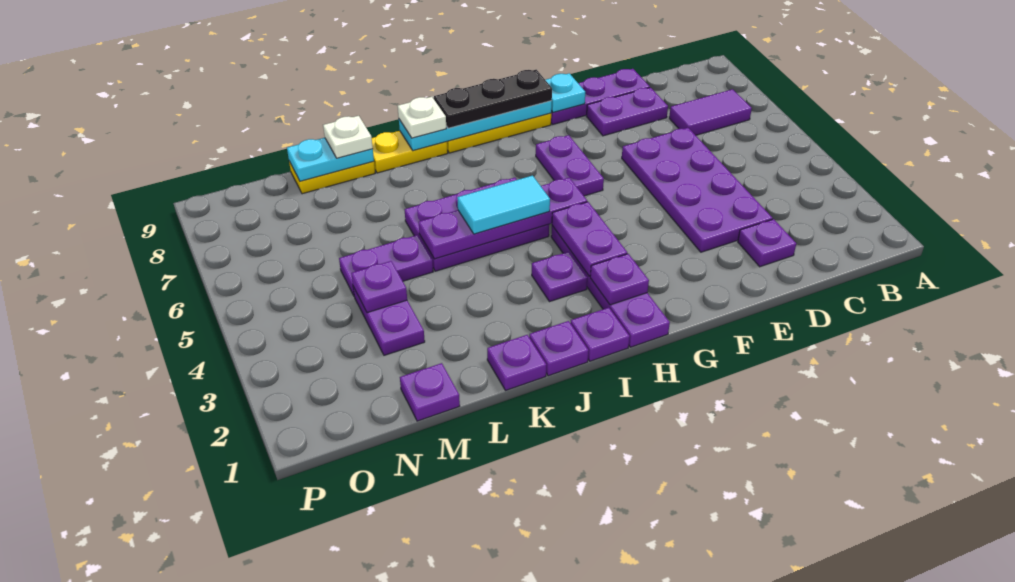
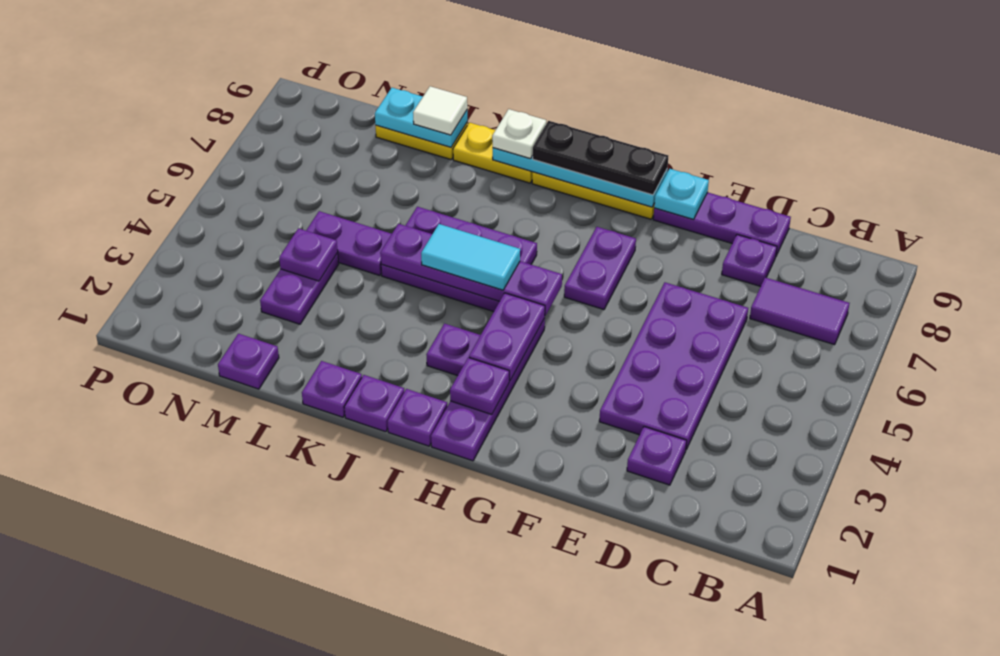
purple plate D8:E8 level 1 -> purple plate D8 level 1
white plate L9 level 3 -> white tile L9 level 3

